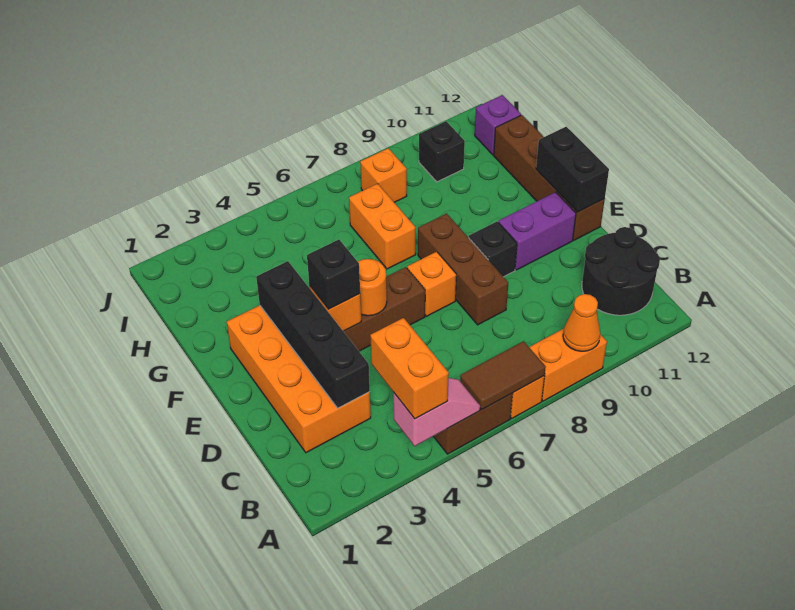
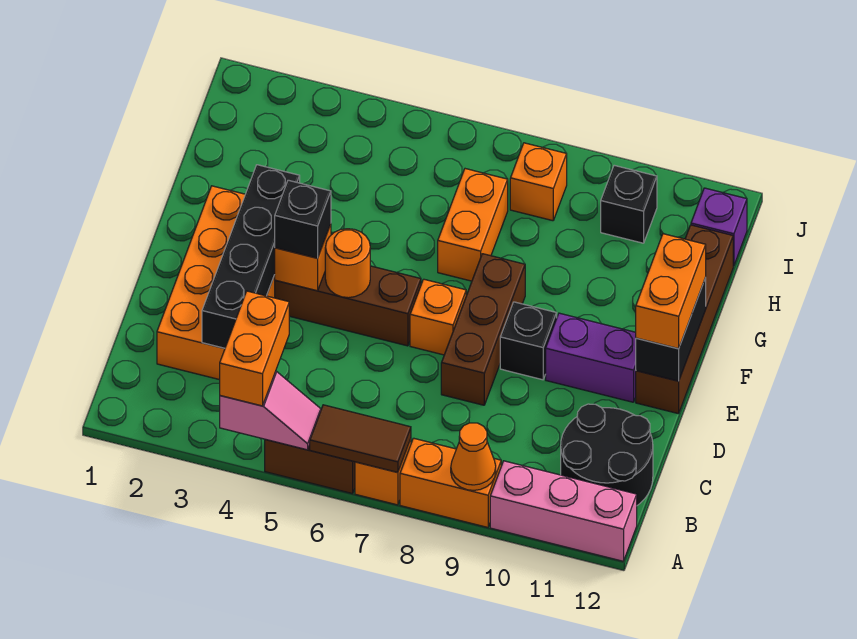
none -> pink brick A10:A12 level 1
none -> orange brick E12:F12 level 3

